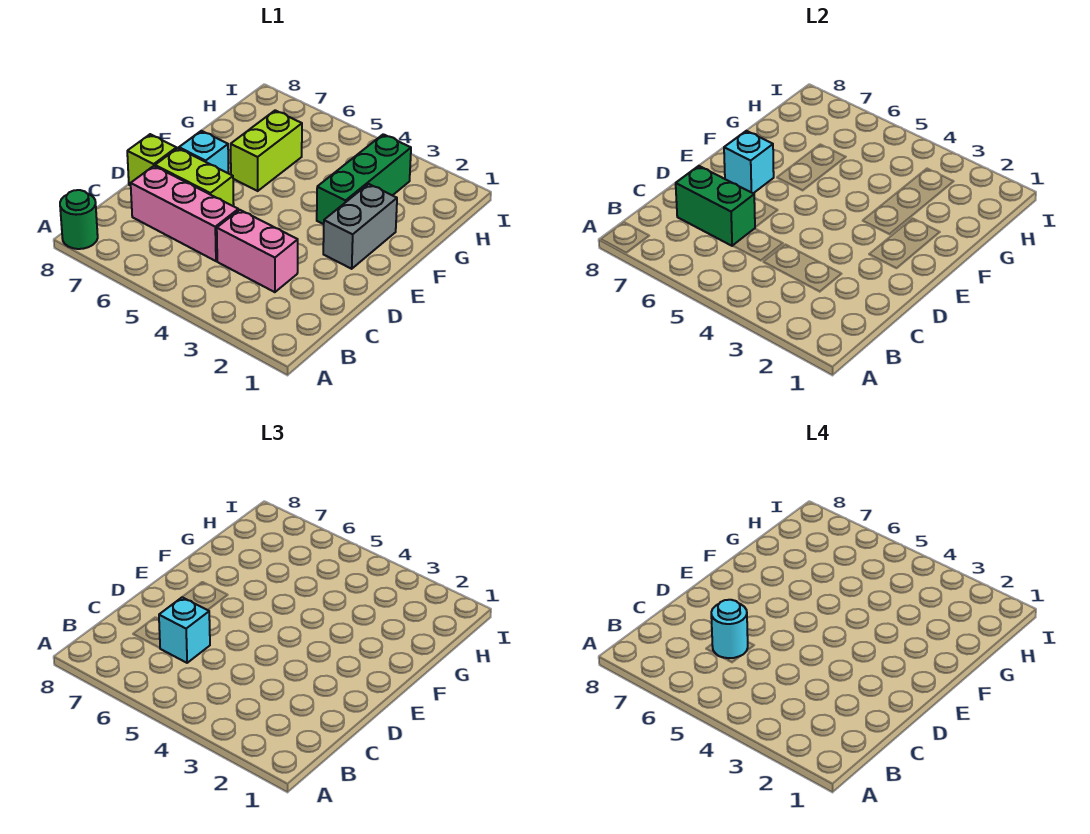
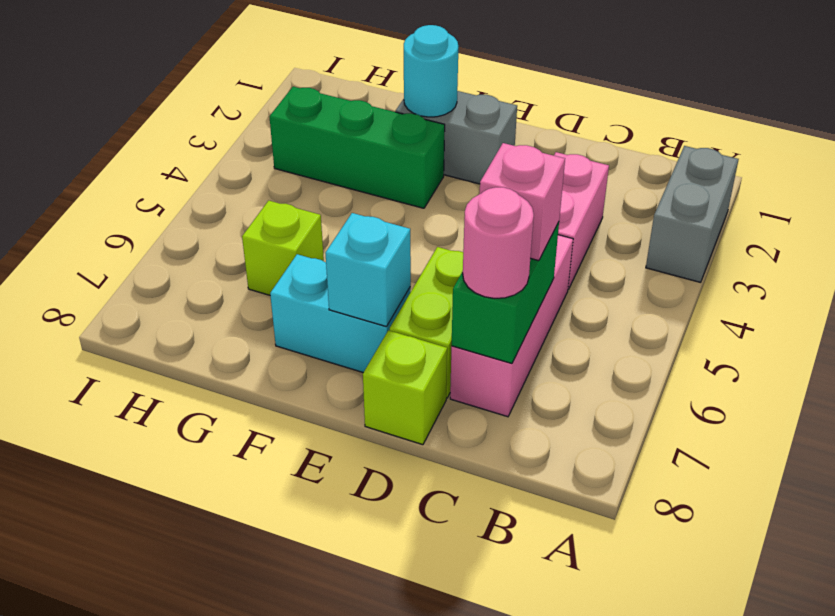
none -> grey brick A2:A3 level 1
green round brick A8 level 1 -> none
cyan brick C6 level 3 -> pink brick C6 level 3
cyan round brick C6 level 4 -> cyan round brick F2 level 2
none -> pink round brick C7 level 3
cyan brick E7 level 1 -> cyan brick E7:F7 level 1
lime brick F6:G6 level 1 -> lime brick G6 level 1

